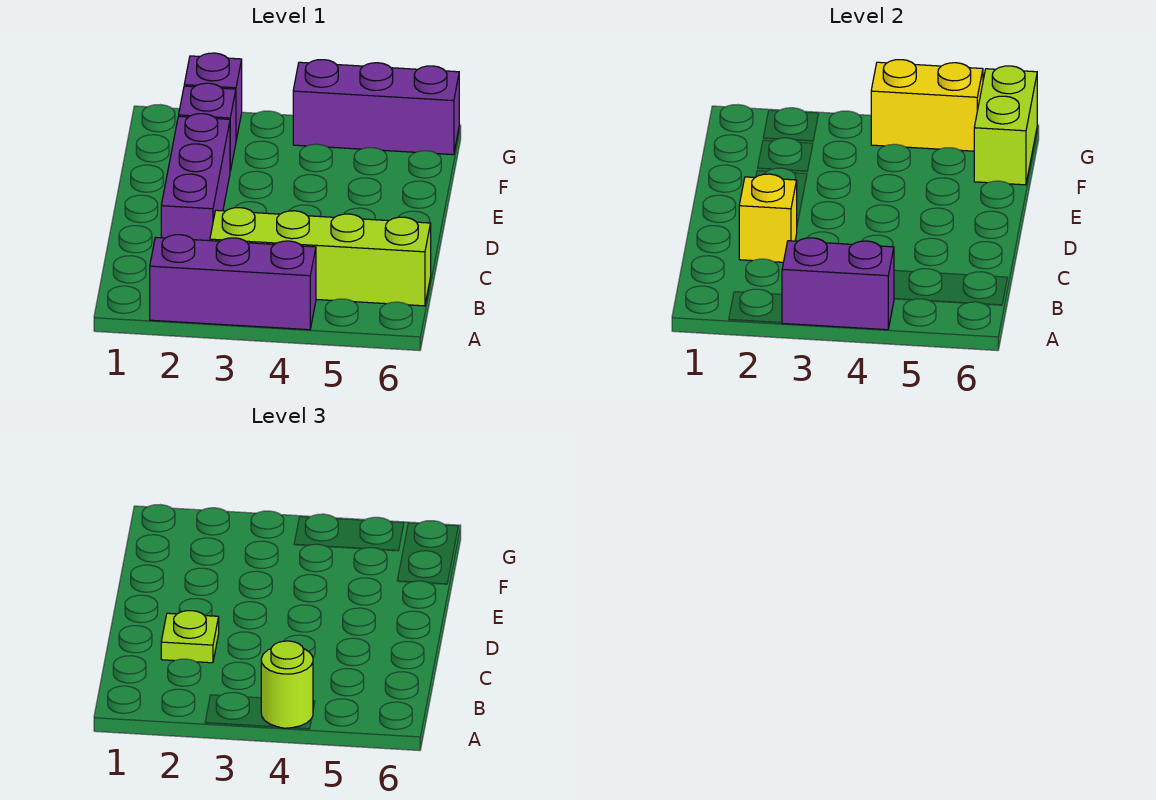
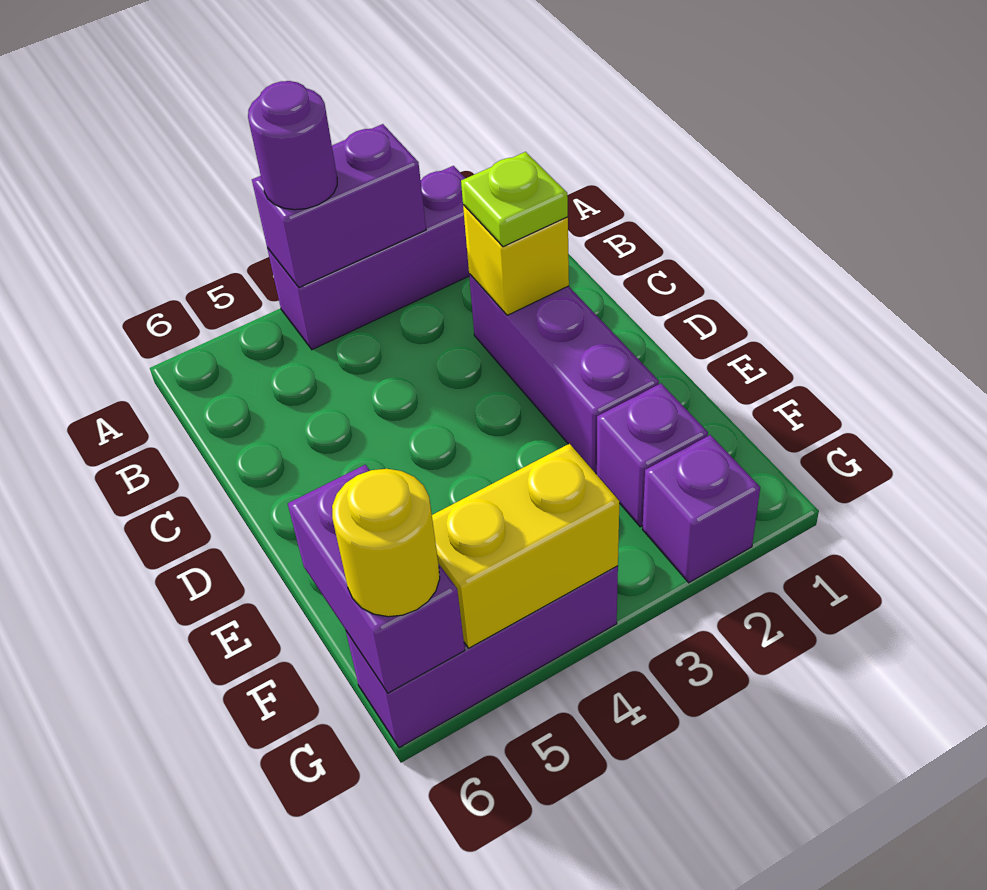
lime round brick A4 level 3 -> purple round brick A4 level 3
lime brick B3:B6 level 1 -> none
lime brick F6:G6 level 2 -> purple brick F6:G6 level 2
none -> yellow round brick G6 level 3

